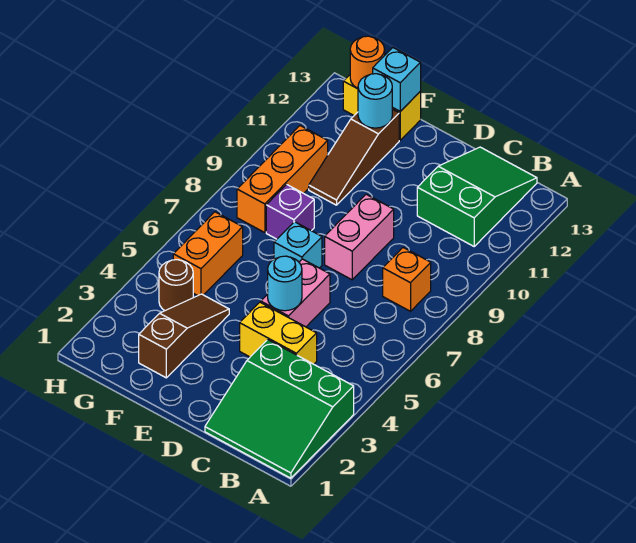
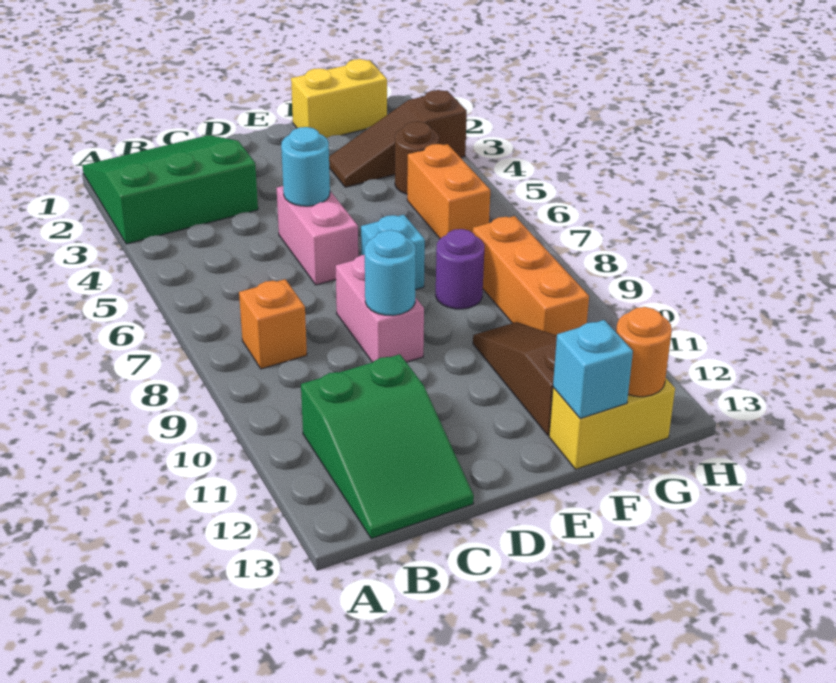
yellow brick C4:D4 level 1 -> yellow brick F1:G1 level 1
brown slope F2:F4 level 1 top 2 -> brown slope F3:H3 level 1 top H
purple brick F8 level 1 -> purple round brick F8 level 1
cyan round brick F12 level 2 -> cyan round brick D9 level 2

